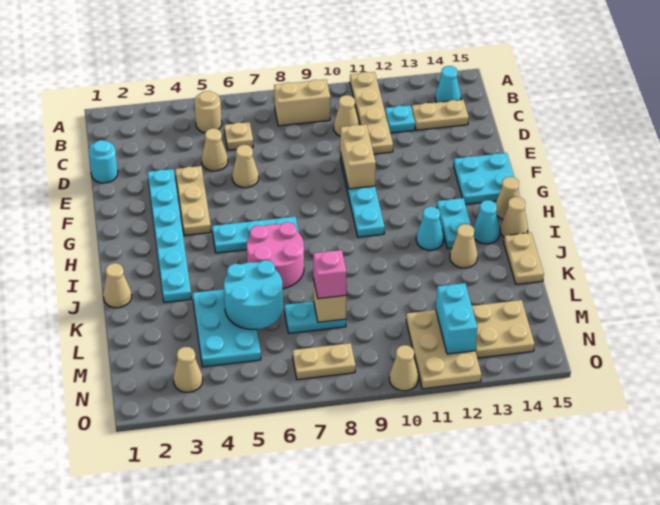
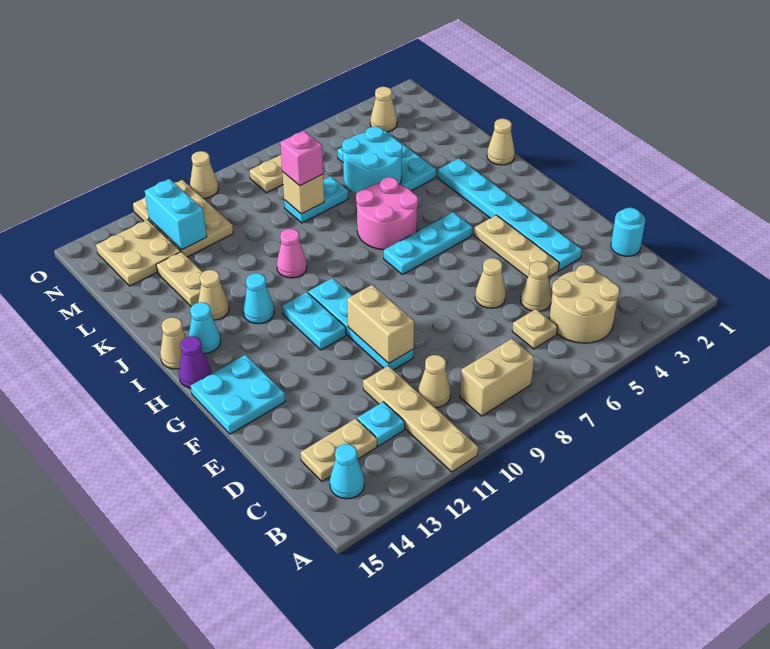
tan round brick B5 level 1 -> tan round brick B4:C5 level 1
cyan plate H13:I13 level 1 -> cyan plate G11:H11 level 1
tan cone H15 level 1 -> purple cone H15 level 1
none -> pink cone J10 level 1
tan plate J15:K15 level 1 -> tan plate K13:L13 level 1

